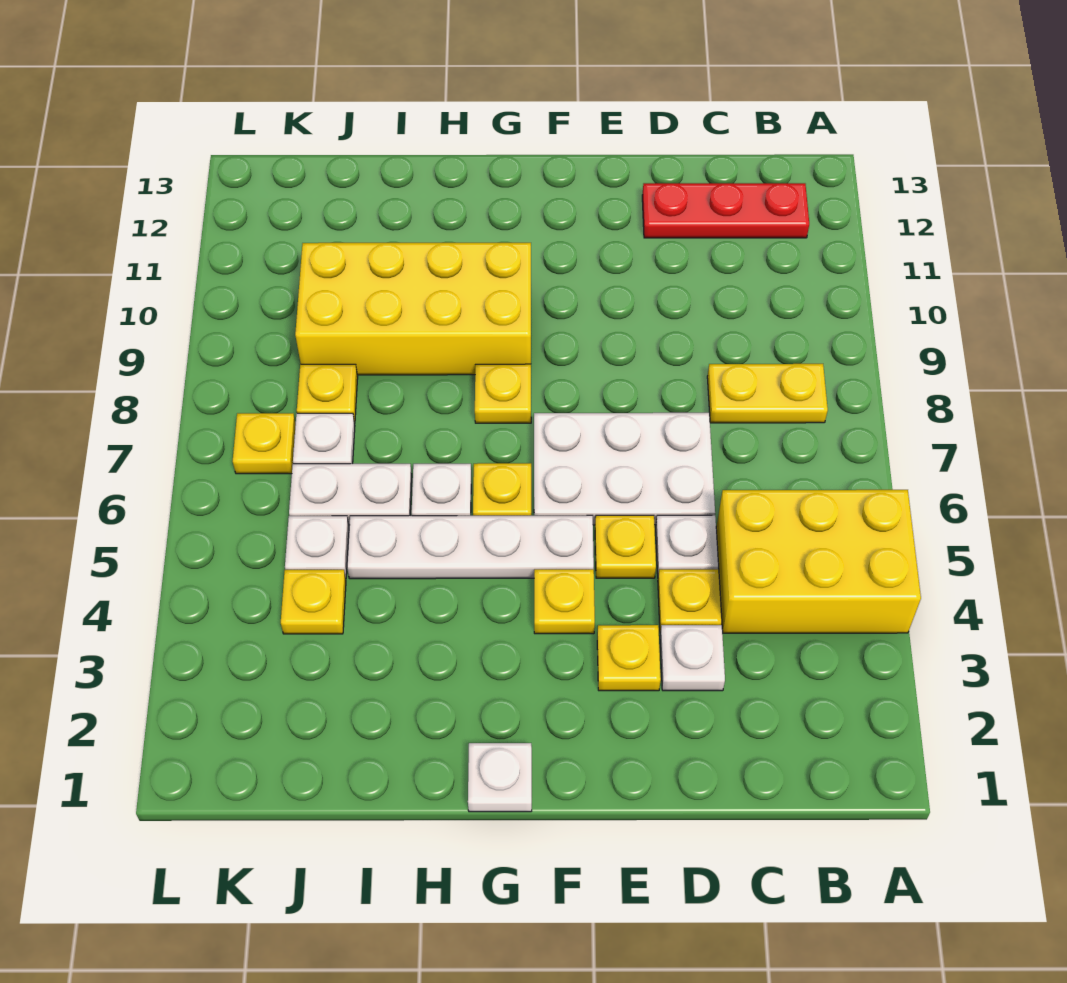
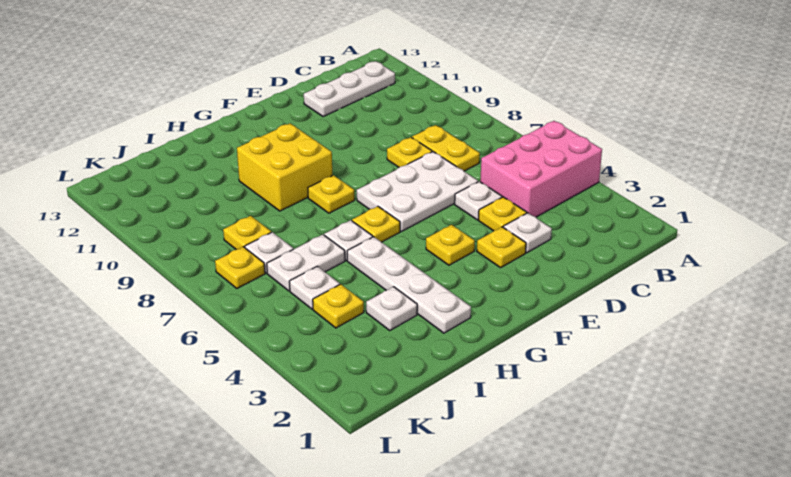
yellow brick A4:C5 level 1 -> pink brick A4:C5 level 1
yellow plate B8:C8 level 1 -> yellow plate C7:C8 level 1
red plate B12:D12 level 1 -> white plate B12:D12 level 1
yellow plate E5 level 1 -> yellow plate D8 level 1
white plate F5:I5 level 1 -> white plate H2:H5 level 1
white plate G1 level 1 -> white plate I3 level 1
yellow brick G9:J10 level 1 -> yellow brick G9:H10 level 1

